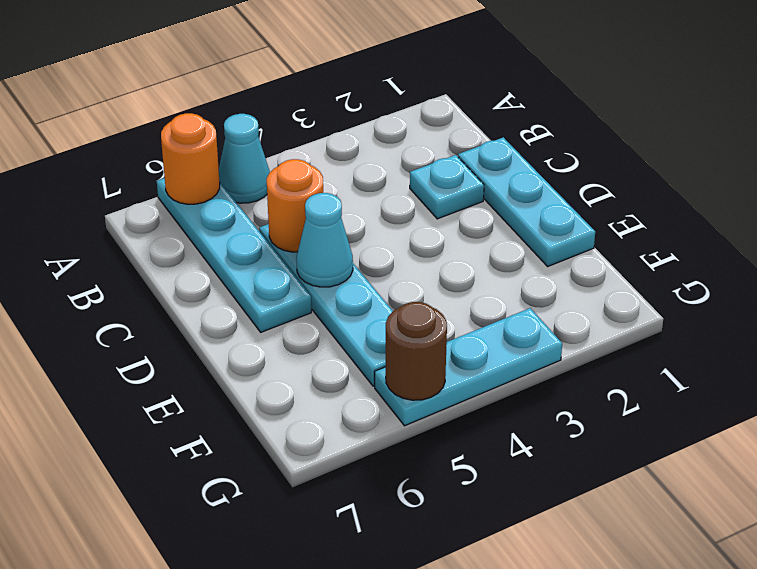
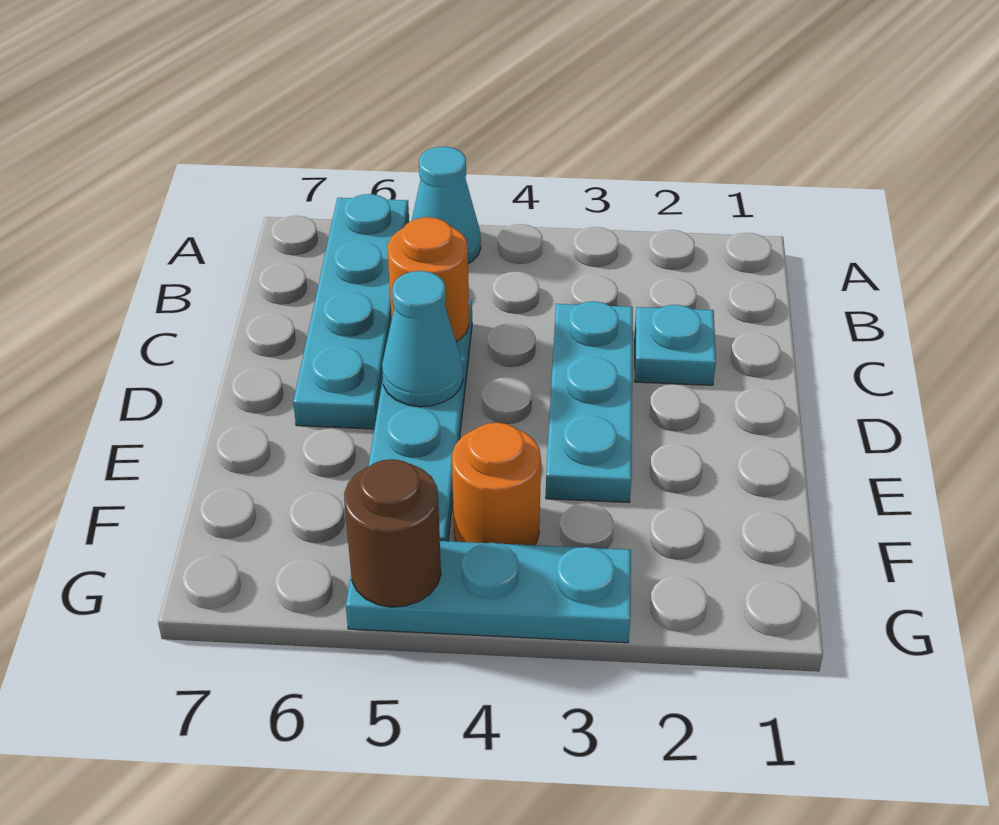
orange round brick A6 level 2 -> orange round brick F4 level 1
cyan plate C1:E1 level 1 -> cyan plate C3:E3 level 1

